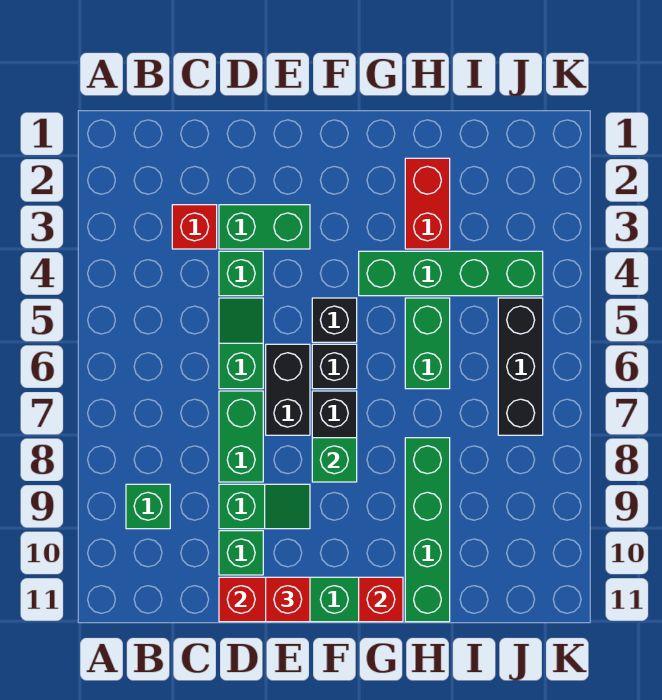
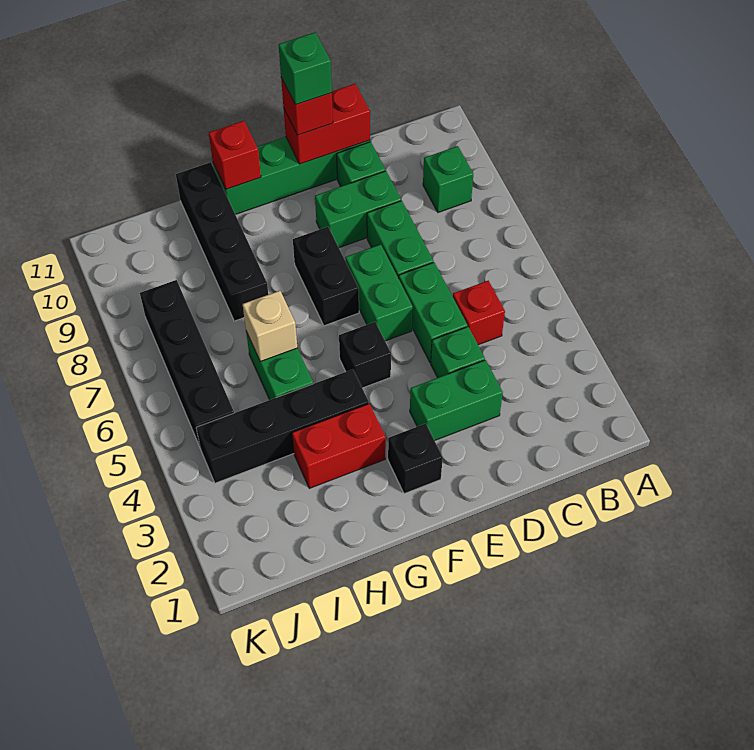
red brick C3 level 1 -> red brick C5 level 1
green slope D5:D6 level 1 top 6 -> green brick D5:D6 level 1
green slope D9:E9 level 1 top D -> green brick D9:E9 level 1
black brick E6:E7 level 1 -> green brick E6:E7 level 1
black brick F6 level 1 -> black brick F2 level 1
green brick F8 level 2 -> green brick E11 level 4
green brick G4:J4 level 1 -> black brick G4:J4 level 1
red brick H2:H3 level 1 -> red brick G3:H3 level 1
none -> tan brick H6 level 2
green brick H8:H11 level 1 -> black brick H8:H11 level 1
black brick J5:J7 level 1 -> black brick J5:J8 level 1

